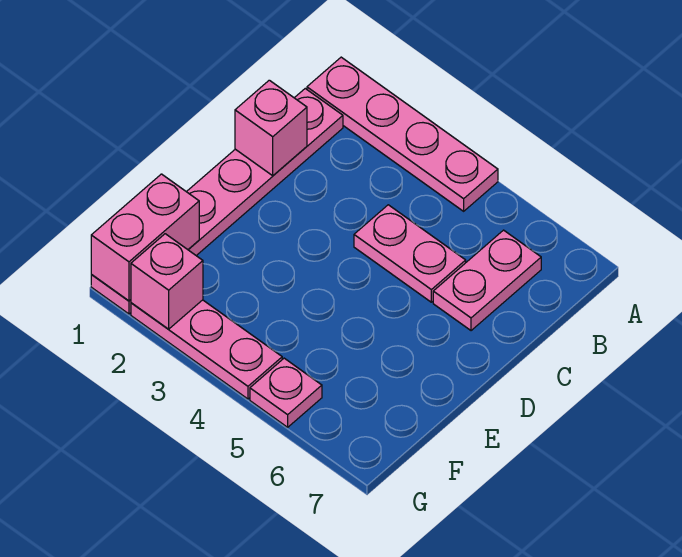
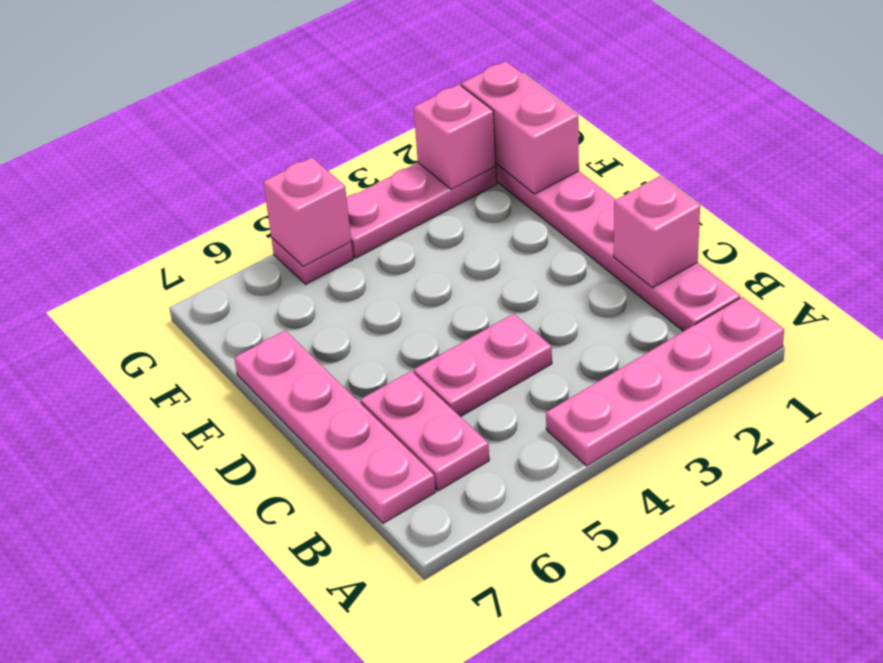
none -> pink plate B7:E7 level 1
none -> pink brick G5 level 2

